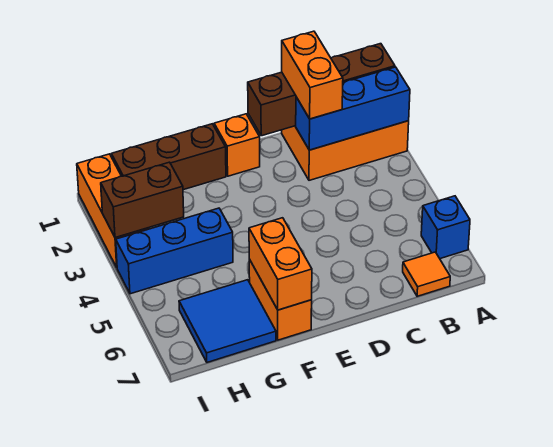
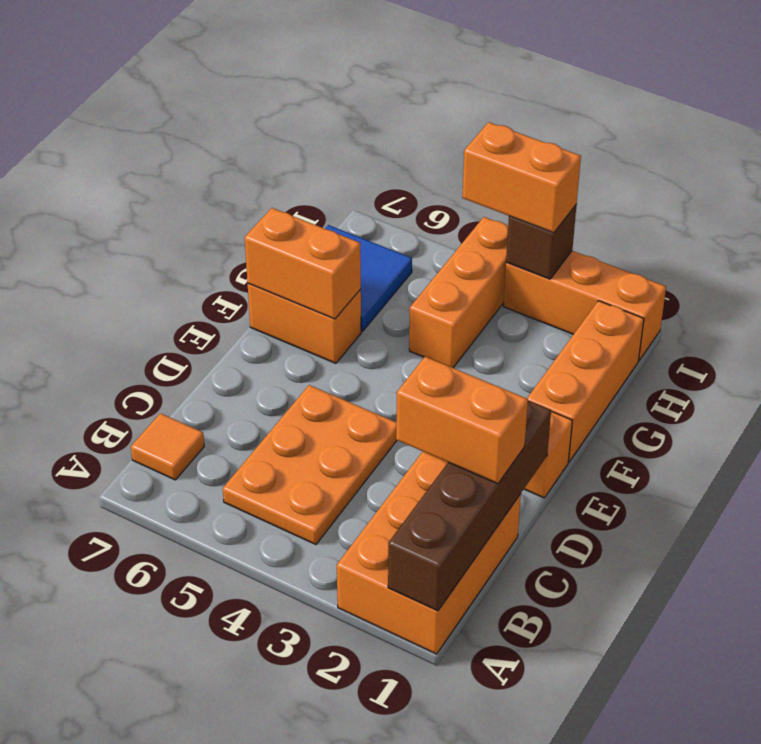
blue brick A2:C2 level 2 -> none
blue brick A6 level 1 -> none
none -> orange plate B4:D5 level 1
brown brick F1:H1 level 1 -> orange brick F1:H1 level 1
blue brick G4:I4 level 1 -> orange brick G4:I4 level 1
brown brick H3:I3 level 2 -> brown brick I3 level 2
none -> orange brick I3:I4 level 3

